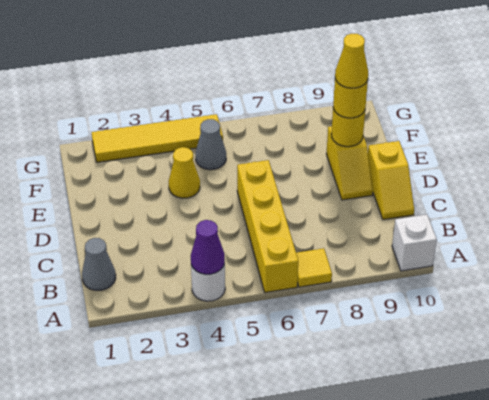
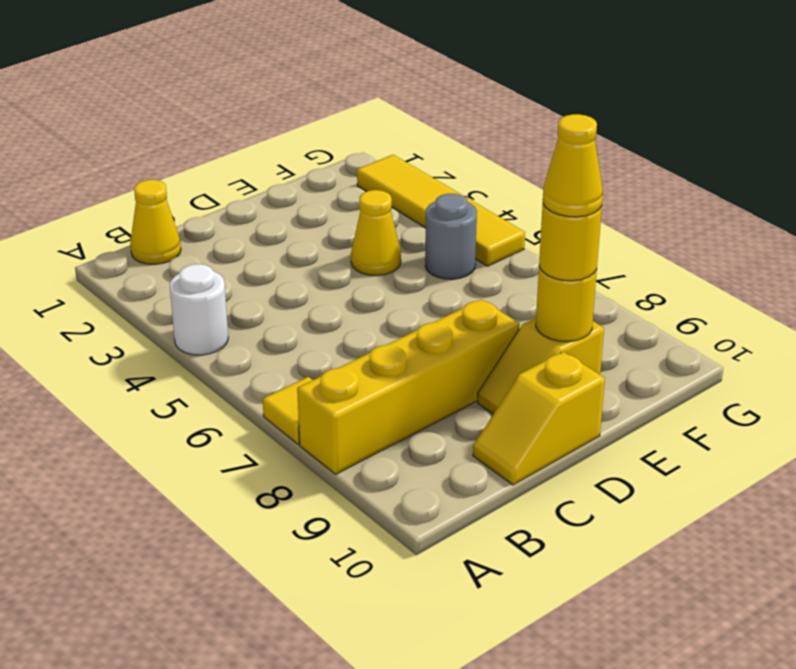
purple cone A4 level 2 -> none
yellow brick A6:D6 level 1 -> yellow brick A8:D8 level 1
white brick A10 level 1 -> none
grey cone B1 level 1 -> yellow cone B1 level 1
grey cone F5 level 1 -> grey round brick F5 level 1

